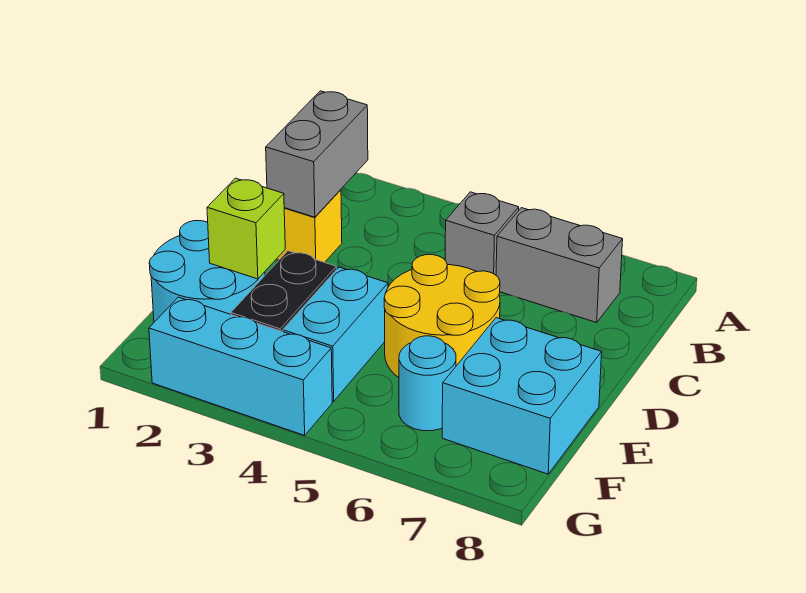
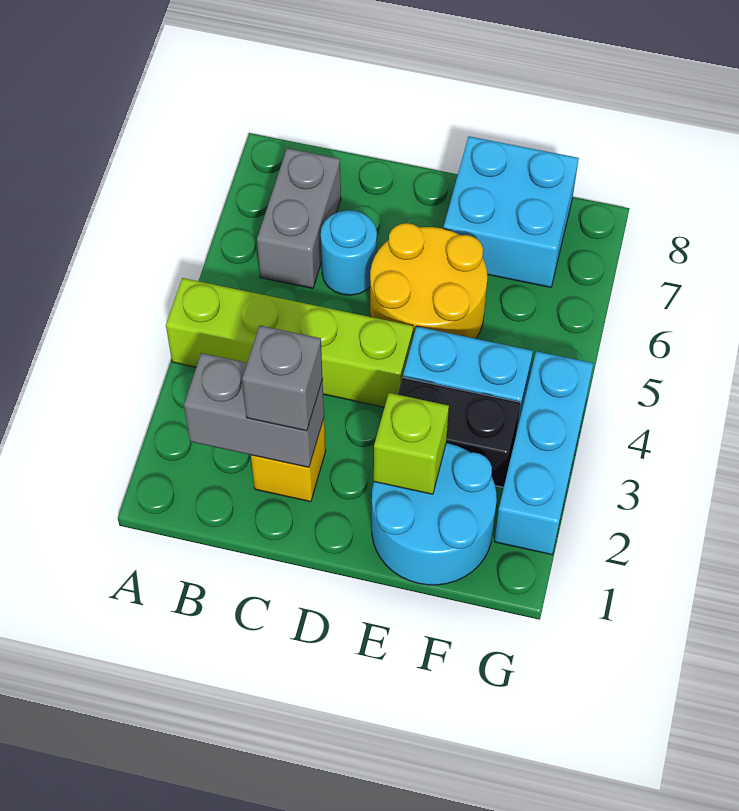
none -> lime brick A4:D4 level 1
grey brick B5 level 1 -> grey brick C2 level 3
cyan round brick F6 level 1 -> cyan round brick C6 level 1

